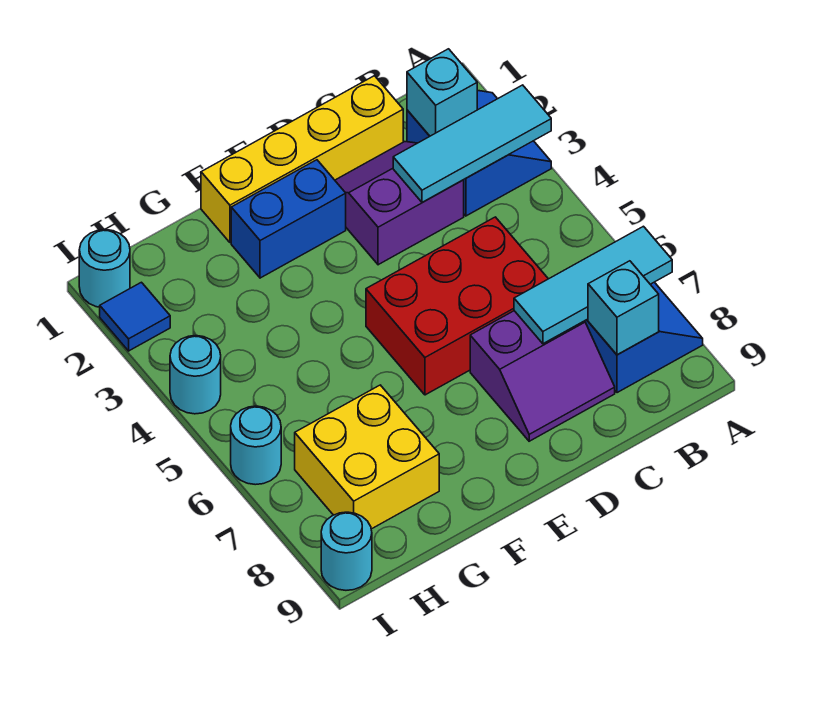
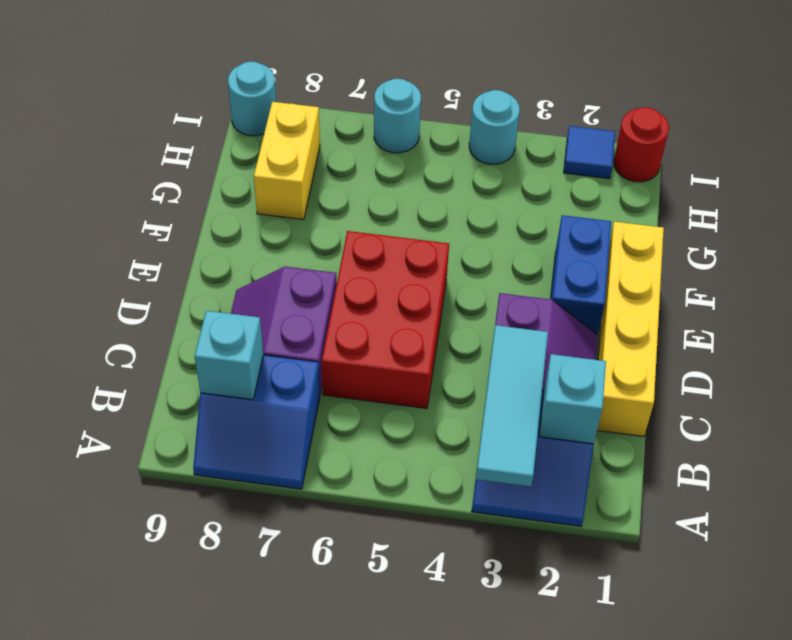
cyan tile A7:C7 level 2 -> none
yellow brick G7:H8 level 1 -> yellow brick G8:H8 level 1
cyan round brick I1 level 1 -> red round brick I1 level 1

